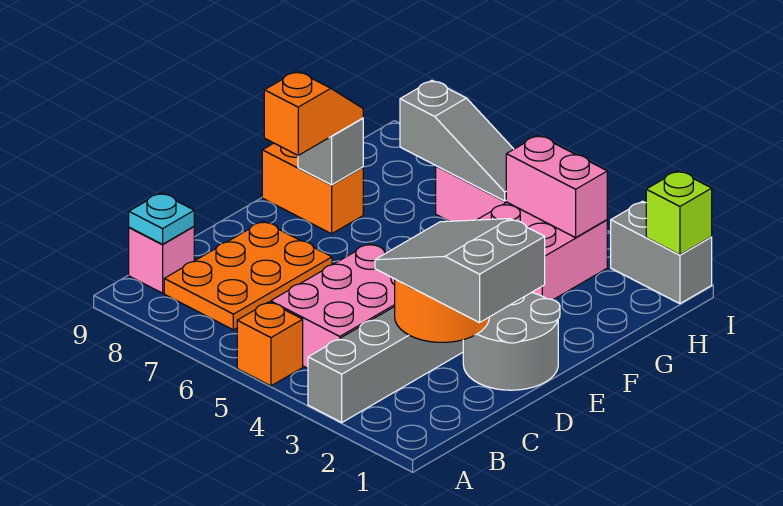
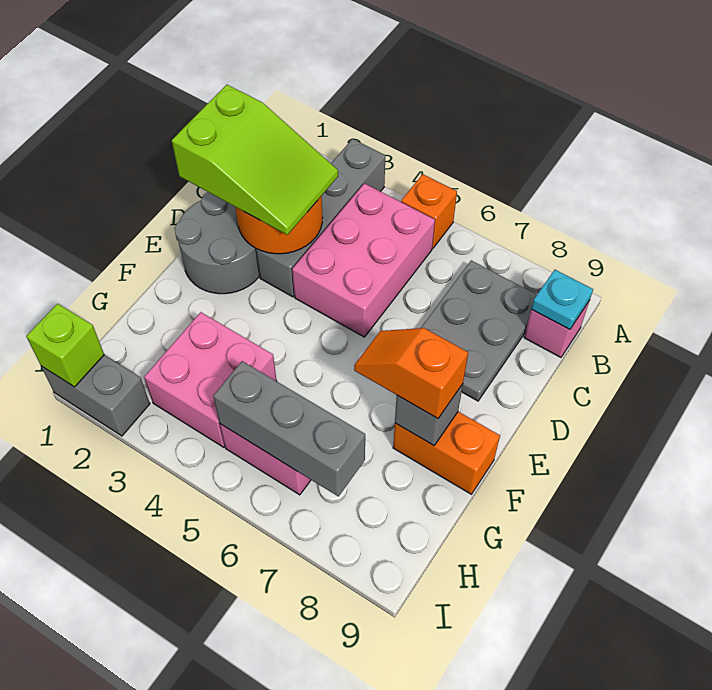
orange plate B7:D8 level 1 -> grey plate B7:D8 level 1
grey slope C1:D3 level 3 top 1 -> lime slope C1:D3 level 3 top 1
orange slope E8:F8 level 3 top E -> orange slope F7:F8 level 3 top 8
pink brick H3:H4 level 2 -> none
grey slope H5:H7 level 2 top 7 -> grey brick H5:H7 level 2

